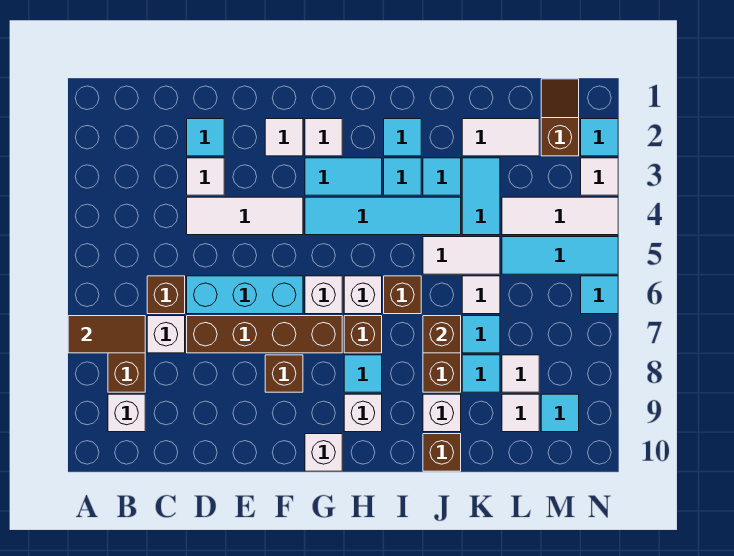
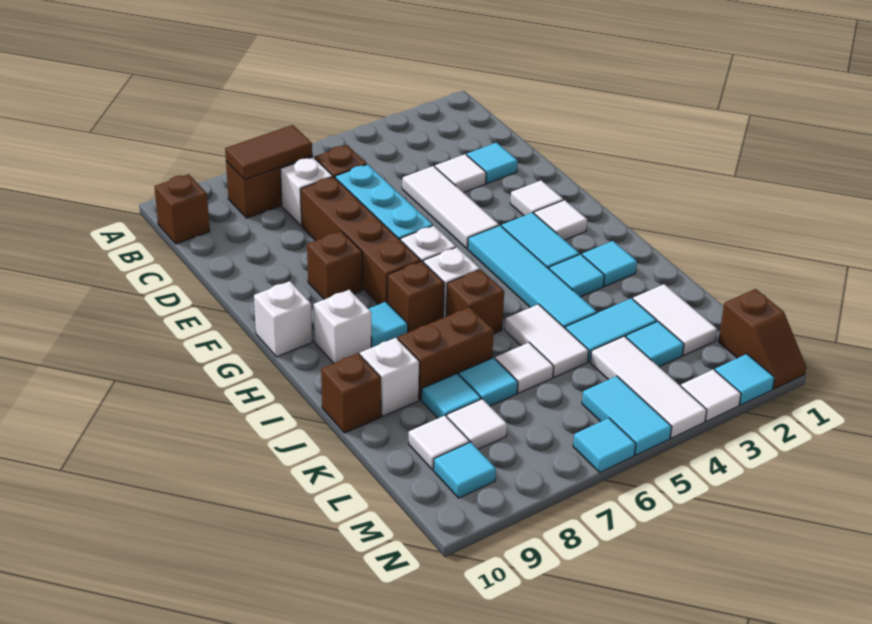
brown tile A7:B7 level 2 -> brown tile B7:B8 level 2
white brick B9 level 1 -> none
cyan tile J3 level 1 -> cyan tile L3 level 1
brown brick J7 level 2 -> brown brick B10 level 1
cyan tile L5:N5 level 1 -> cyan tile M5:N5 level 1
brown slope M1:M2 level 1 top 2 -> brown slope M1:N1 level 1 top M

